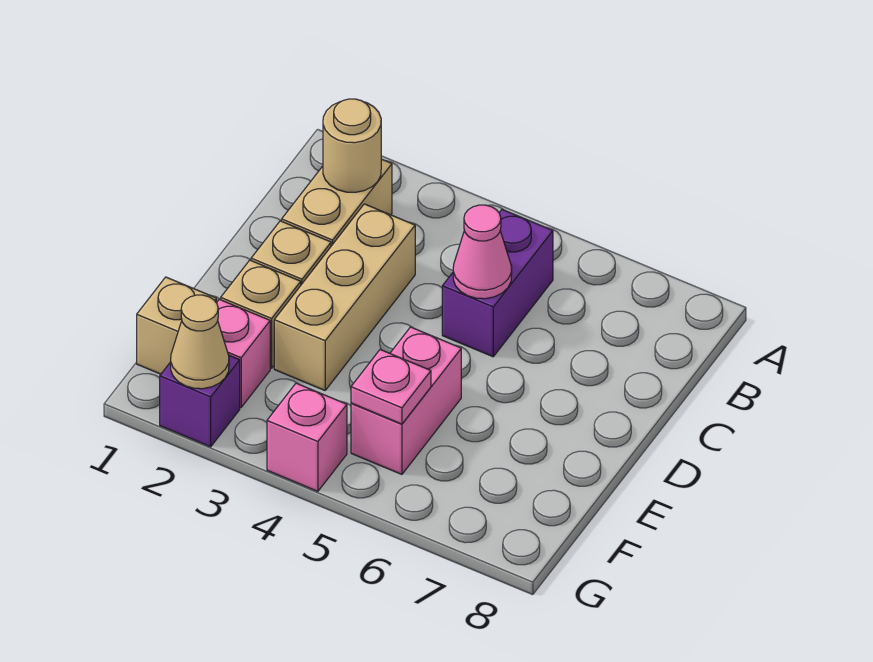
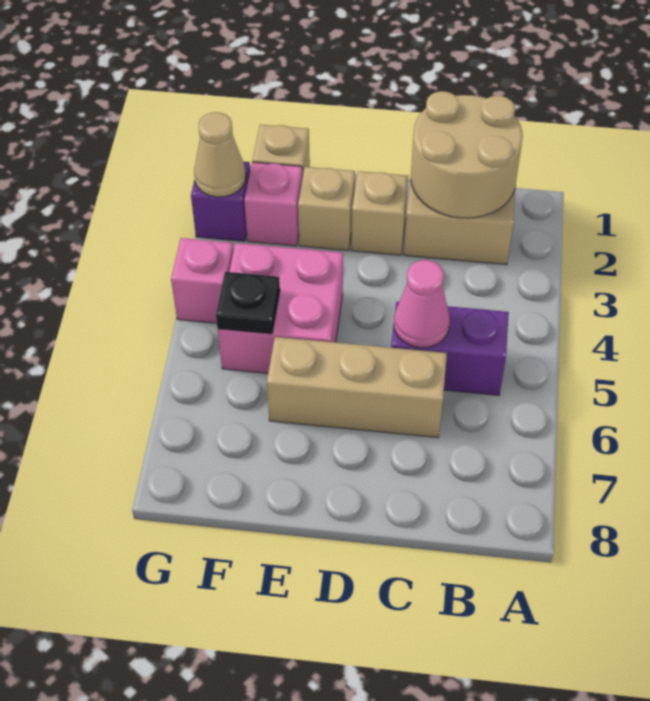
tan round brick B2 level 2 -> tan round brick B1:C2 level 2
tan brick C3:E3 level 1 -> tan brick C6:E6 level 1
pink brick E5:F5 level 1 -> pink brick E4:F5 level 1
pink plate F5 level 2 -> black plate F5 level 2

